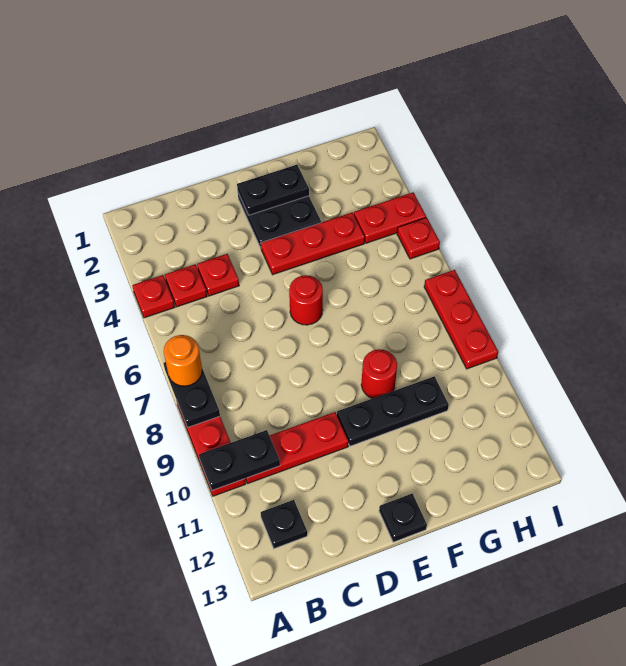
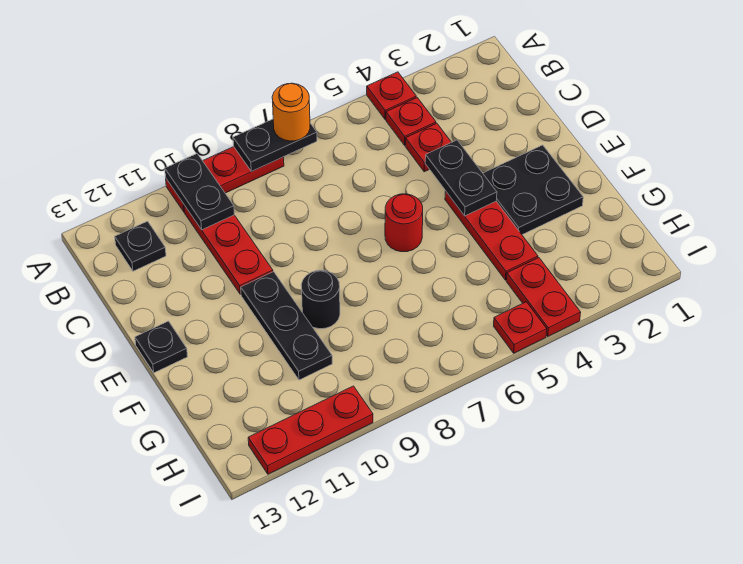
black plate E2:F2 level 2 -> black plate D4:E4 level 2
red round brick F9 level 1 -> black round brick F9 level 1
red plate I7:I9 level 1 -> red plate I10:I12 level 1

